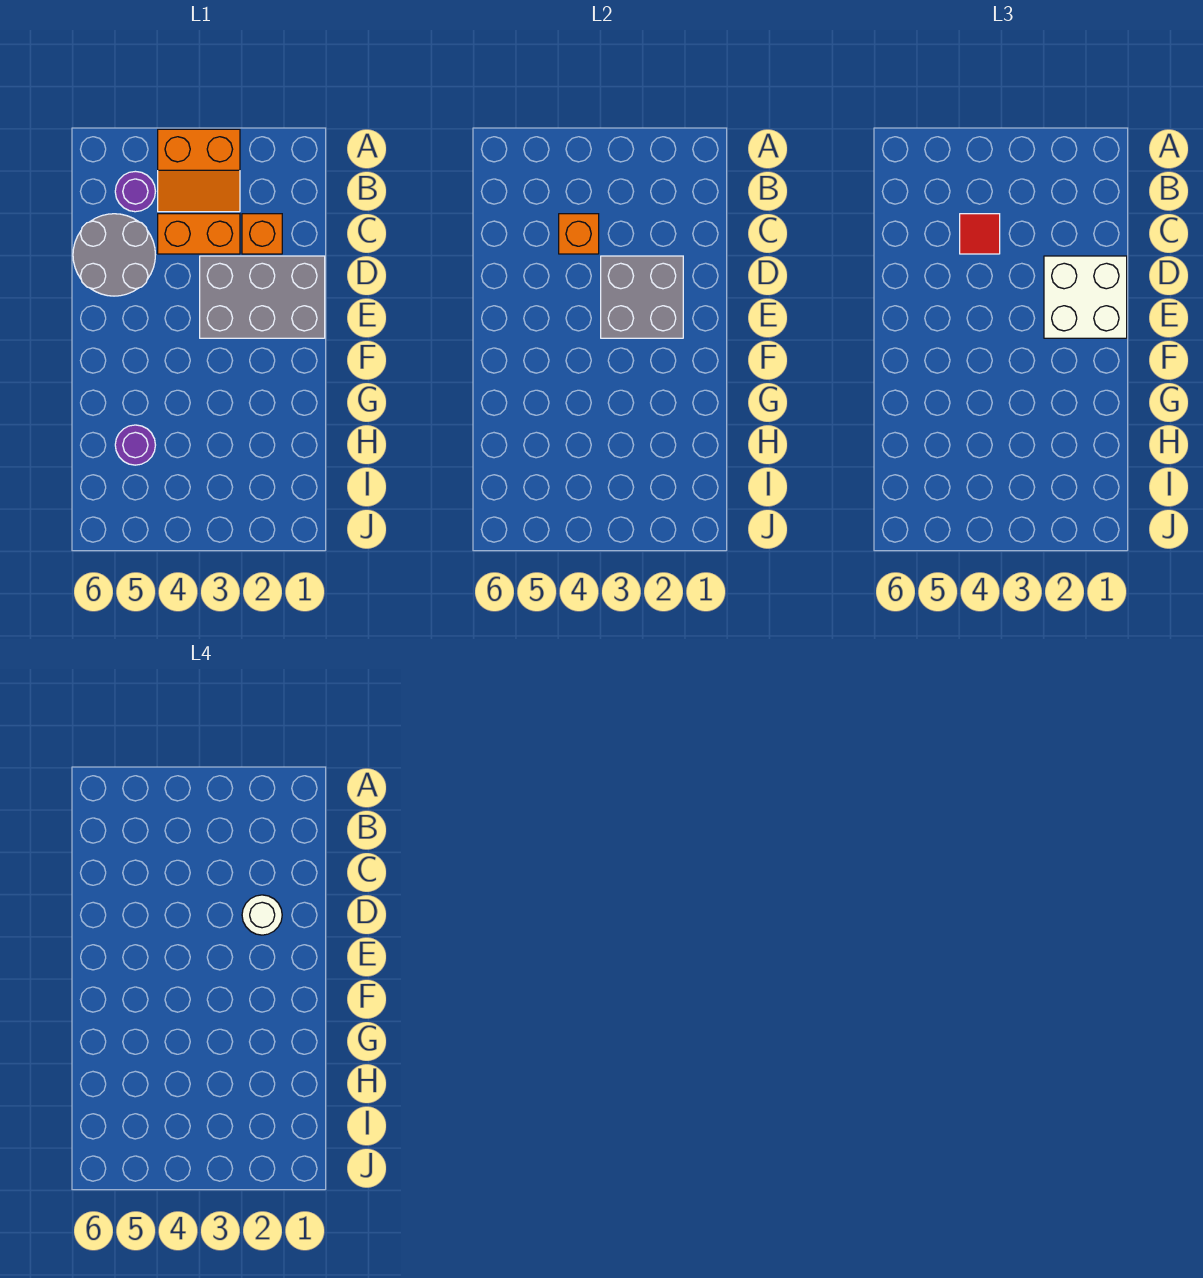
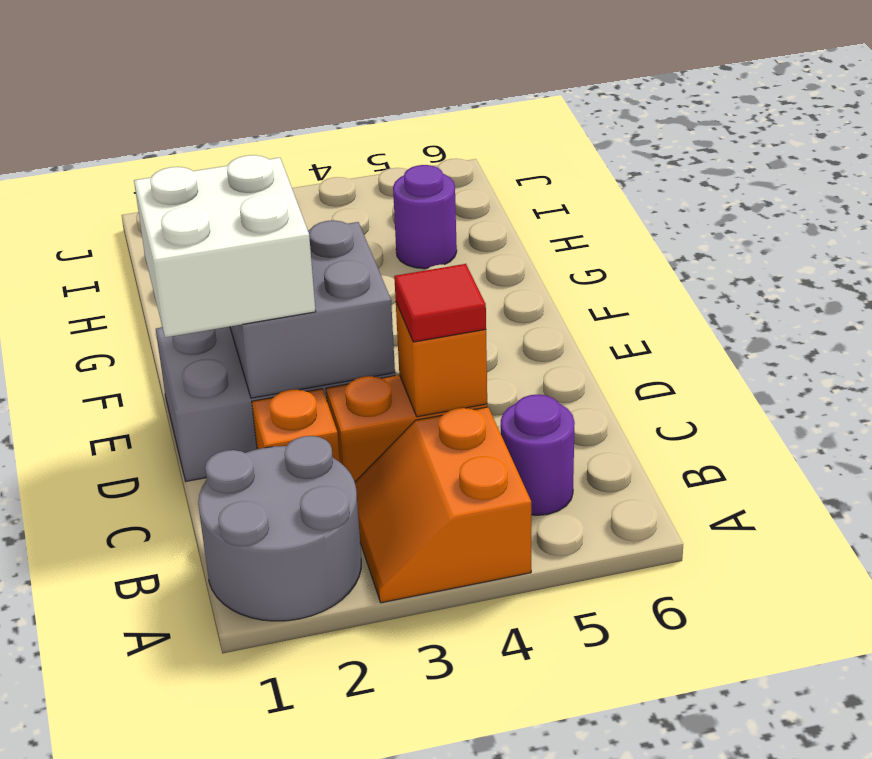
orange slope A3:B4 level 1 top A -> orange slope A3:B4 level 1 top 4
grey round brick C5:D6 level 1 -> grey round brick A1:B2 level 1
white round brick D2 level 4 -> none

